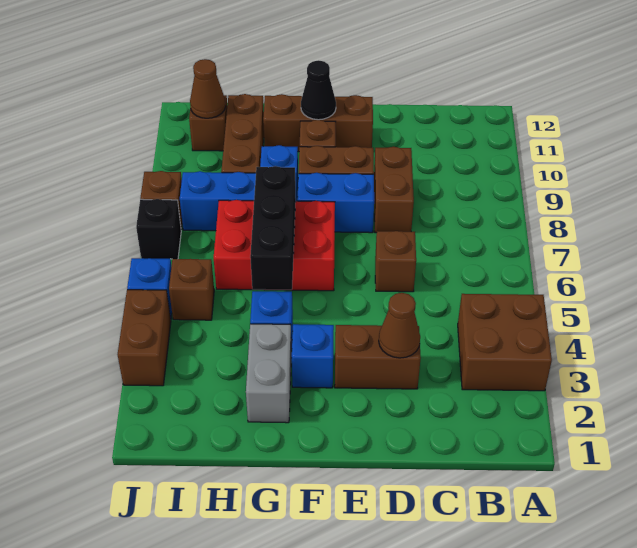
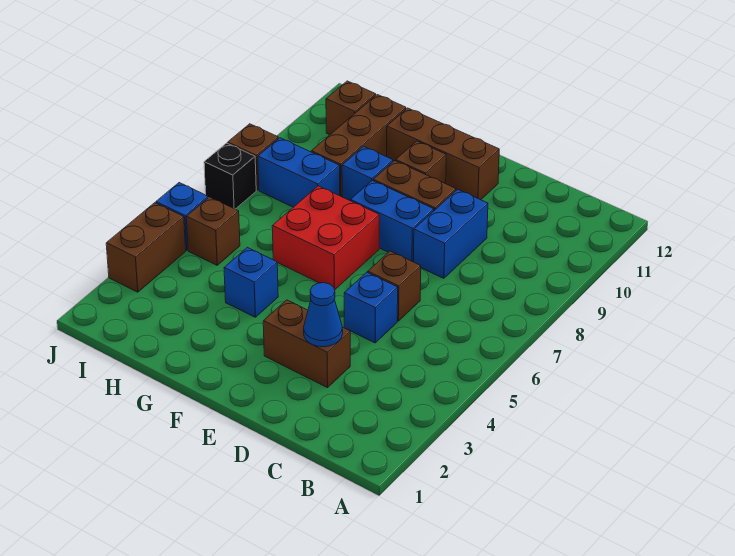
brown brick A3:B4 level 1 -> none
brown cone D3 level 2 -> blue cone D3 level 2
brown brick D8:D9 level 1 -> blue brick D8:D9 level 1
blue brick F3 level 1 -> blue brick D5 level 1
red brick F6:H7 level 1 -> red brick F6:G7 level 1
black cone F11 level 2 -> none
grey brick G2:G3 level 1 -> none
black brick G5:G7 level 2 -> none
brown cone I11 level 2 -> none

